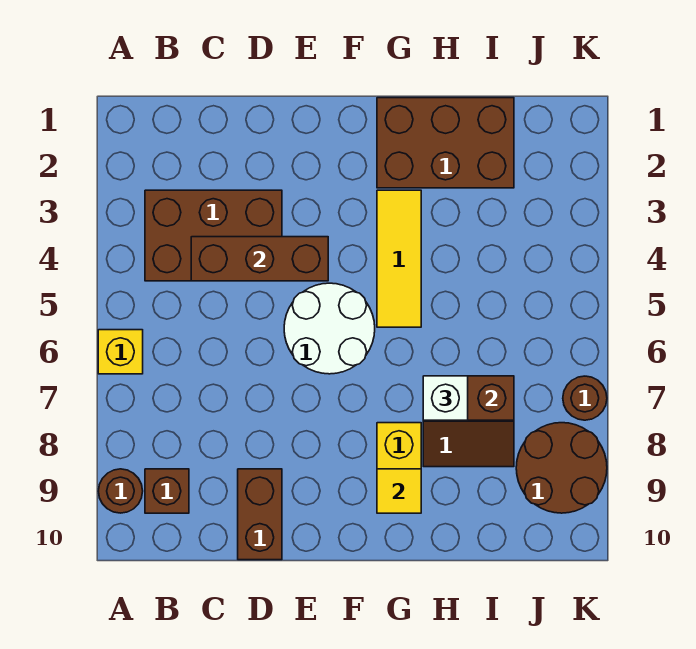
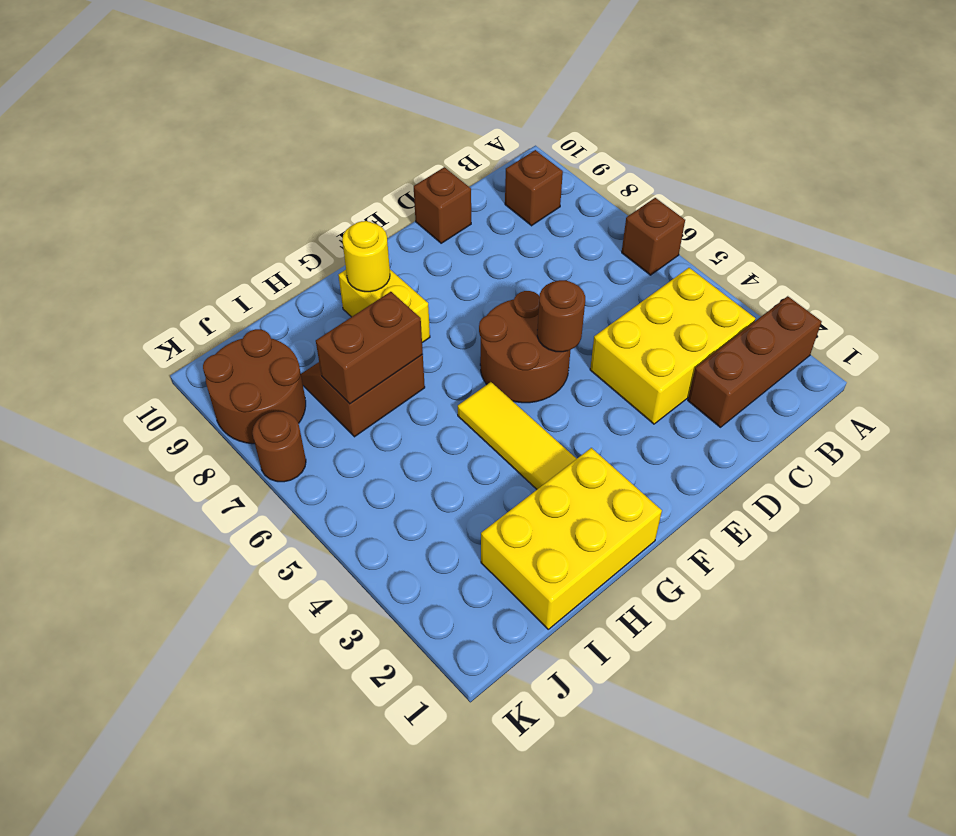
yellow brick A6 level 1 -> brown brick A6 level 1
brown round brick A9 level 1 -> brown round brick E5 level 2
brown brick B3:D4 level 1 -> yellow brick B3:D4 level 1
brown brick C4:E4 level 2 -> brown brick A2:C2 level 1
brown brick D9:D10 level 1 -> brown brick D10 level 1
white round brick E5:F6 level 1 -> brown round brick E5:F6 level 1
brown brick G1:I2 level 1 -> yellow brick G1:I2 level 1
yellow tile G9 level 2 -> yellow round brick G9 level 2
white brick H7 level 3 -> none

